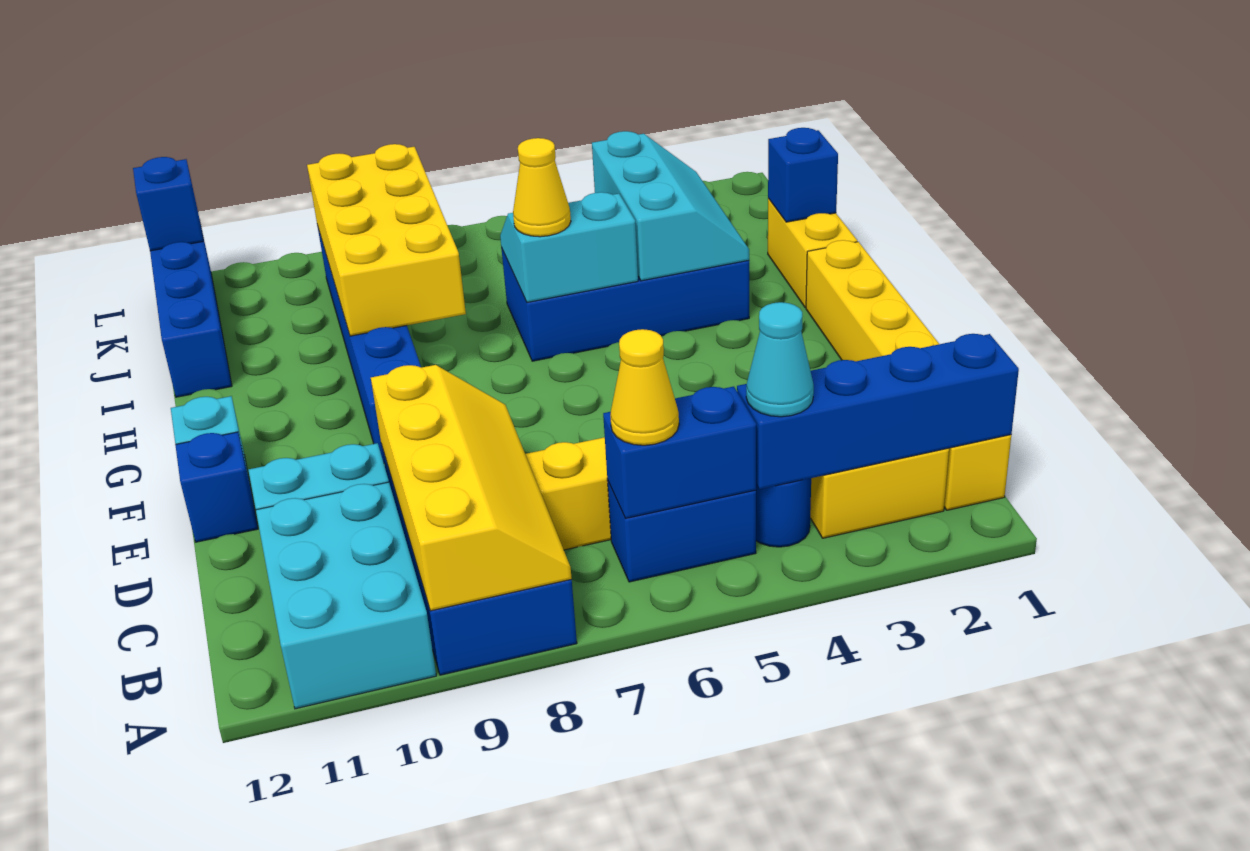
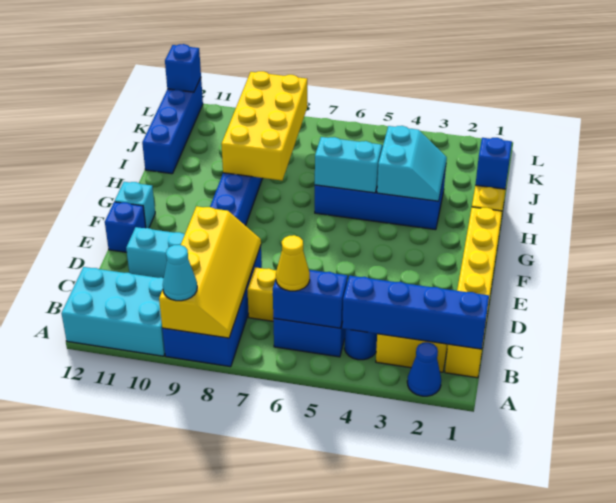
none -> blue cone A2 level 1
cyan brick A10:C11 level 1 -> cyan brick A10:B12 level 1
cyan cone B4 level 3 -> cyan cone A9 level 3
cyan slope H3:J4 level 2 top 4 -> cyan slope H3:I4 level 2 top 4
yellow cone H6 level 3 -> none

